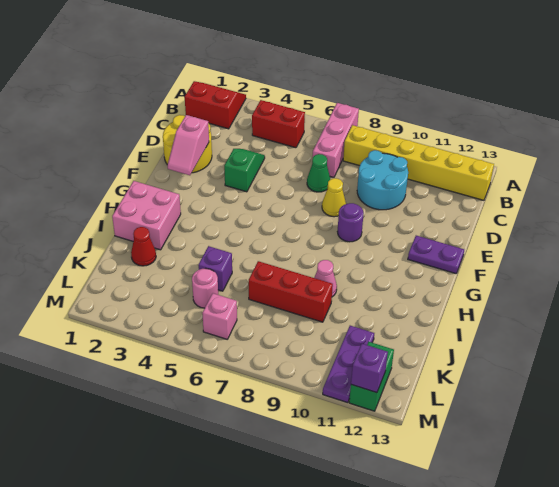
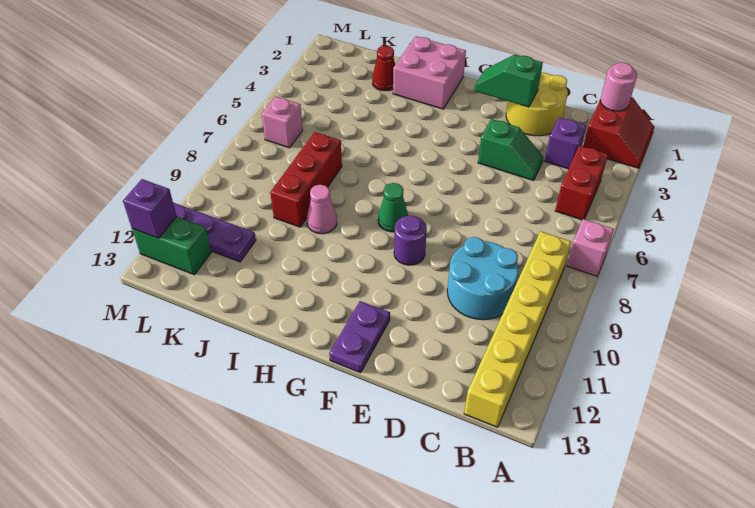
pink brick A7:C7 level 1 -> pink brick A7 level 1
green cone D7 level 1 -> green cone G8 level 1
pink slope E2:F2 level 2 top E -> green slope E2:F2 level 2 top E
yellow cone E8 level 1 -> none
purple brick J5 level 1 -> purple brick C3 level 1
pink round brick K5 level 1 -> pink round brick B1 level 2

